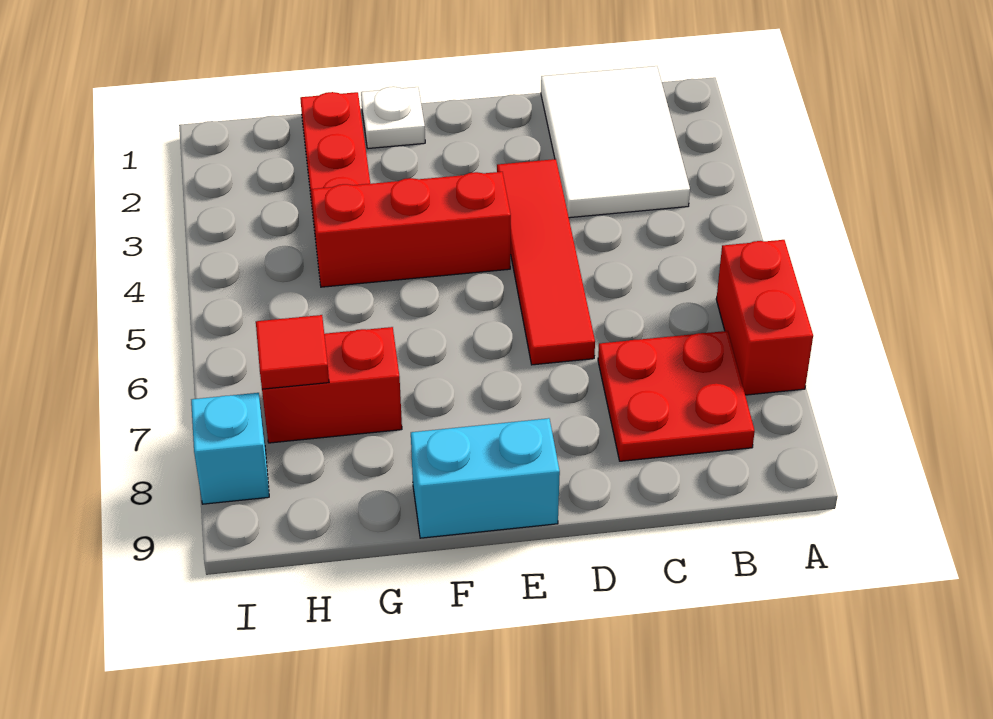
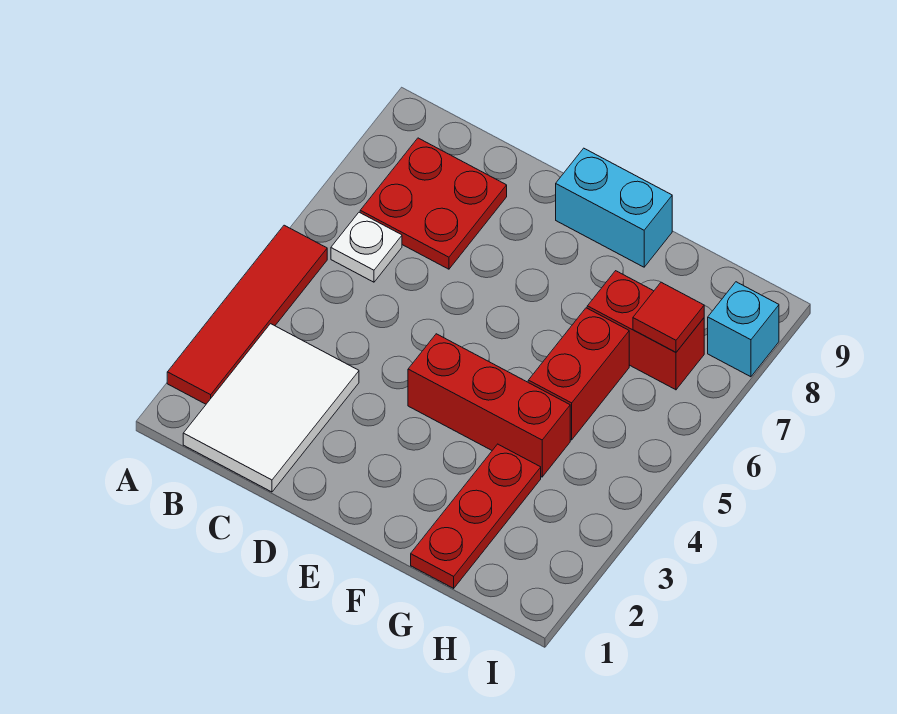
red brick A6:A7 level 1 -> red brick G5:G6 level 1
red tile D3:D6 level 1 -> red tile A2:A5 level 1
white plate F1 level 1 -> white plate B6 level 1

